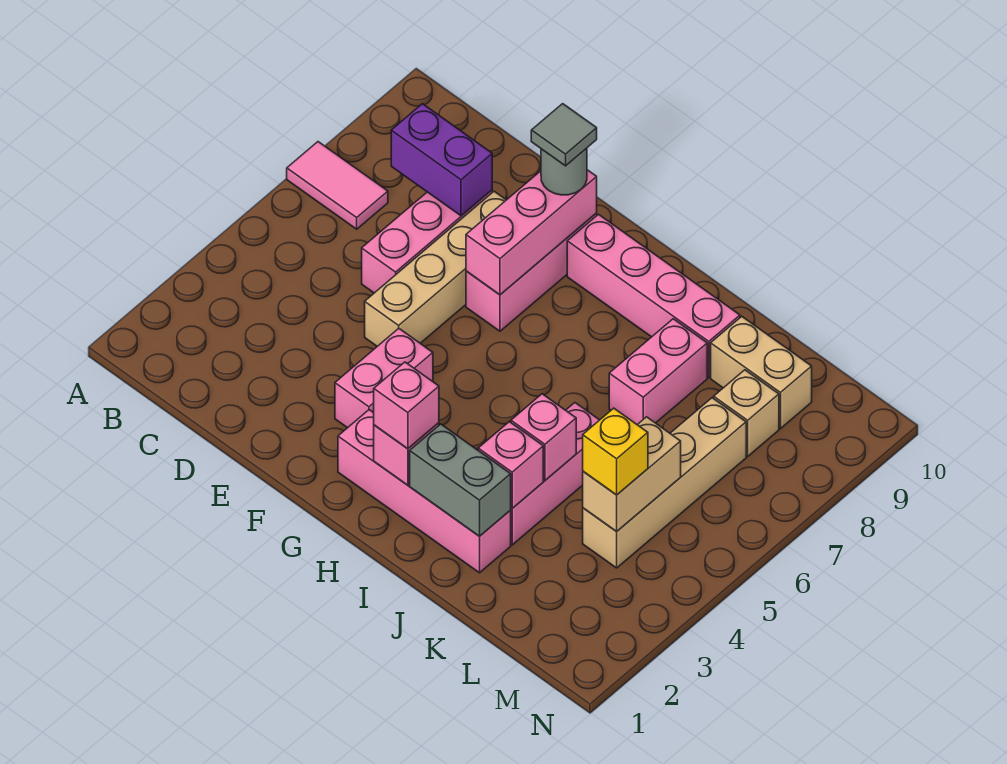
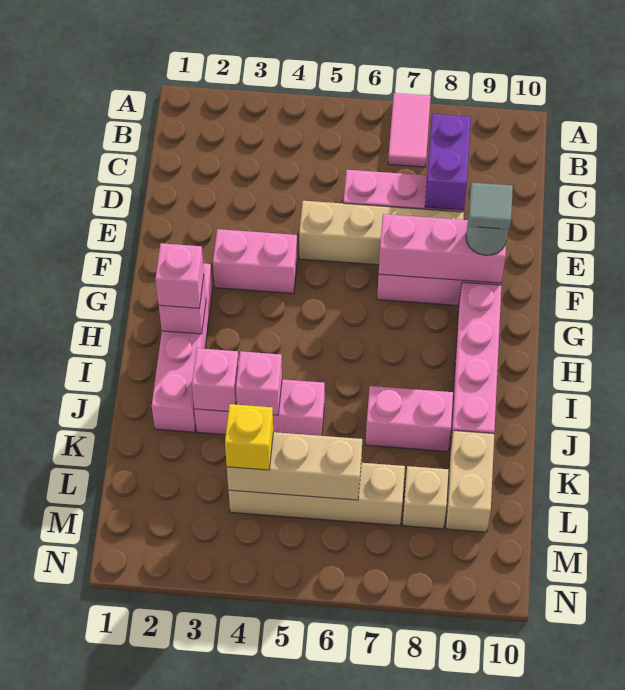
grey brick I2:J2 level 2 -> none
tan brick L4:L5 level 2 -> tan brick L4:L6 level 2

